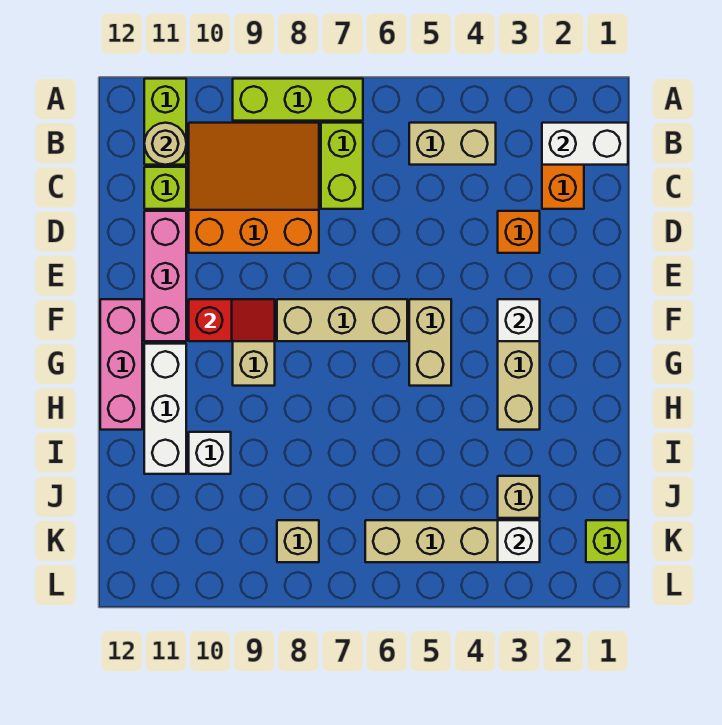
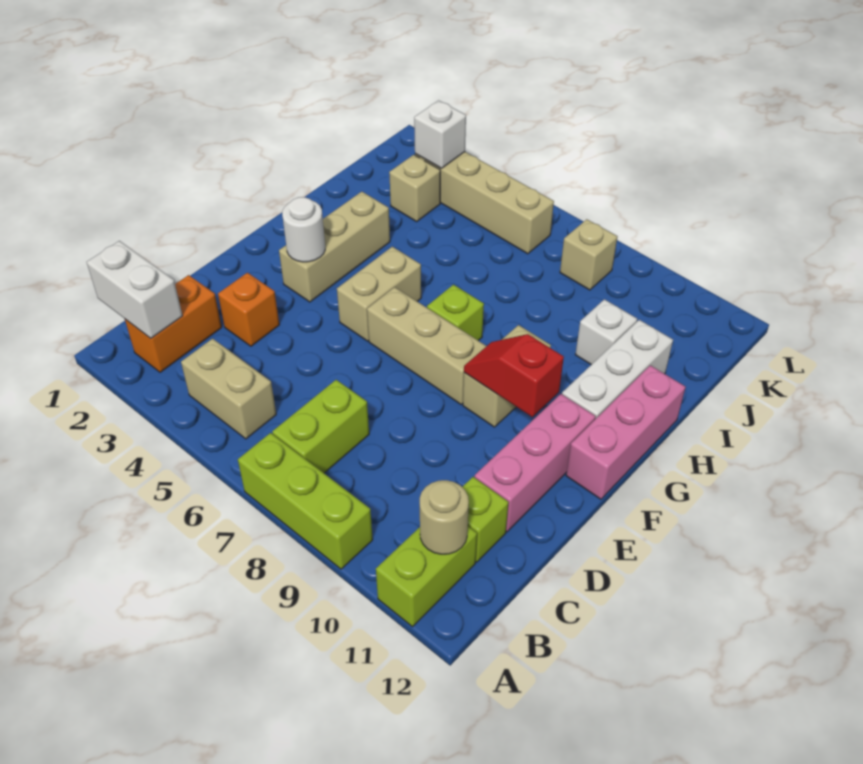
orange slope B8:D10 level 1 top D -> none
white brick F3 level 2 -> white round brick F3 level 2
lime brick K1 level 1 -> lime brick G7 level 1

